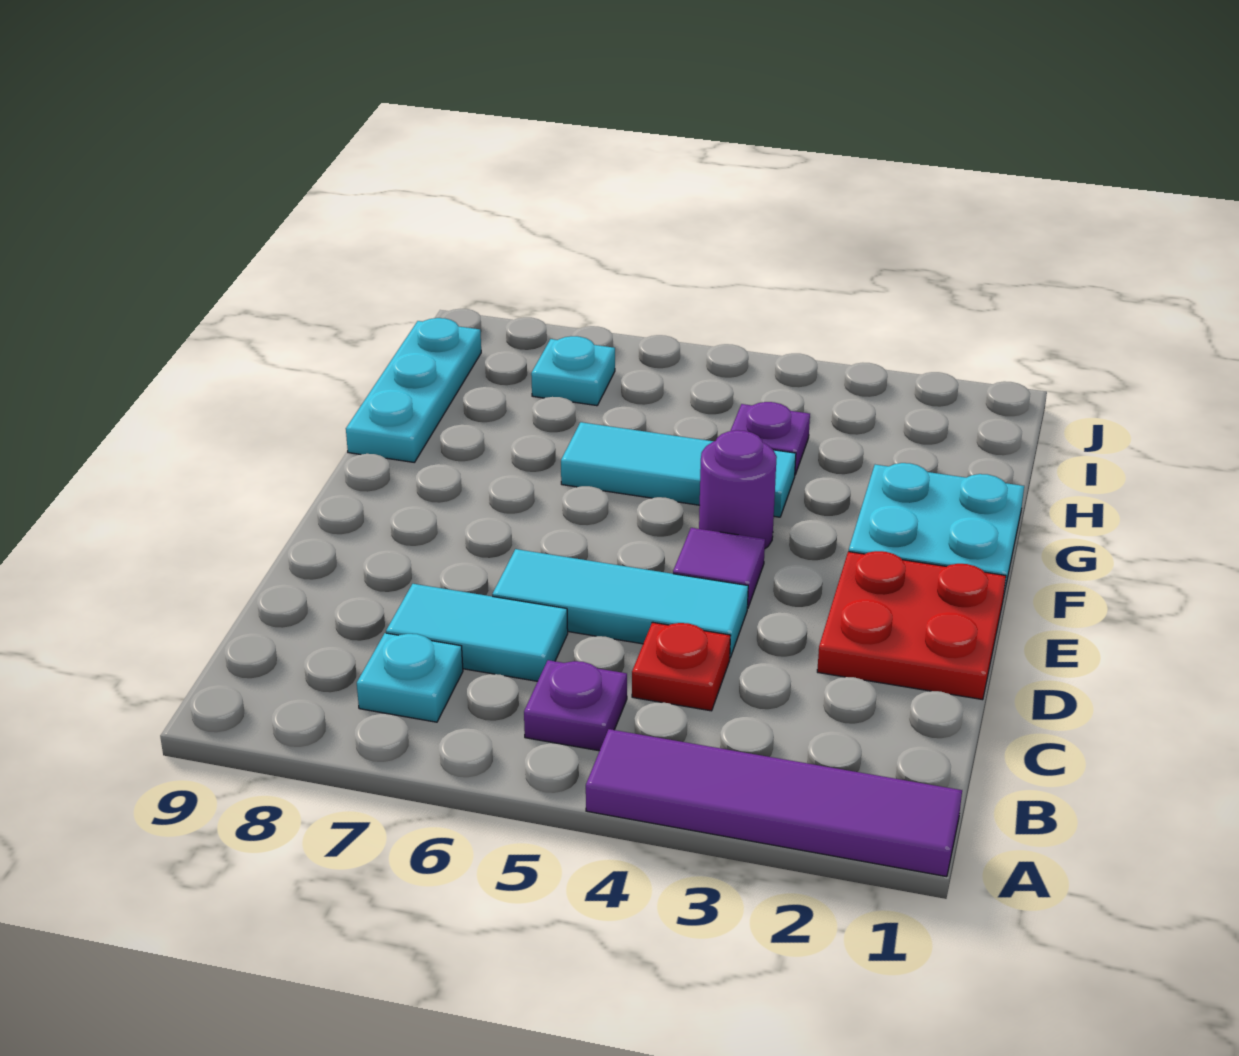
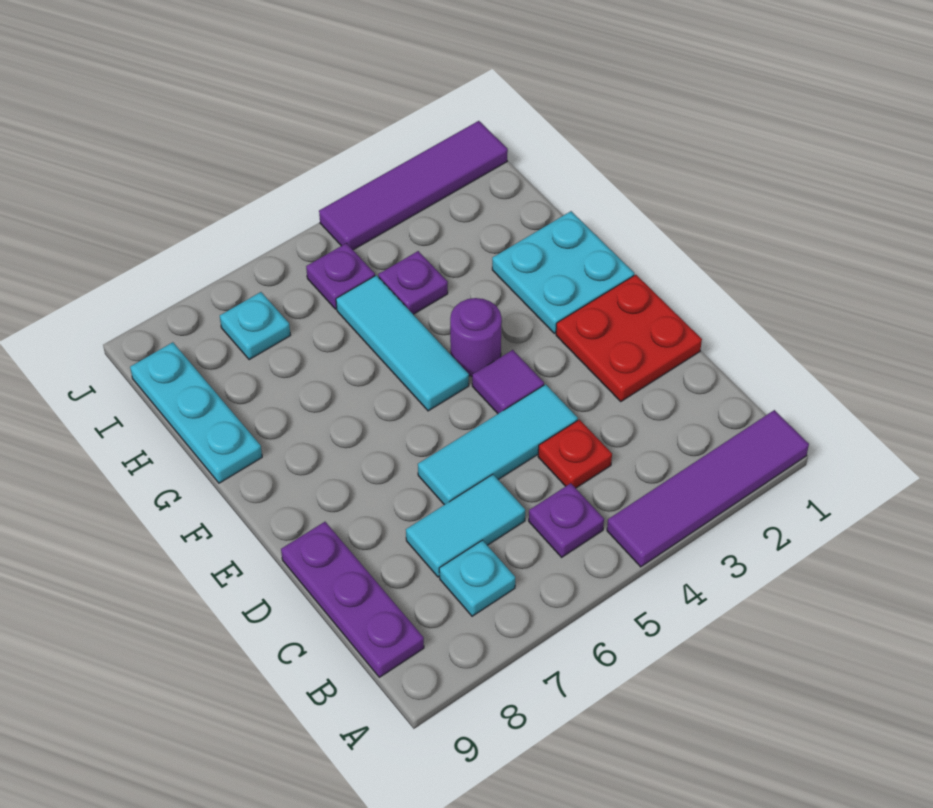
none -> purple plate B9:D9 level 1
cyan tile G4:G6 level 1 -> cyan tile F5:H5 level 1
none -> purple plate I5 level 1
none -> purple tile J1:J4 level 1

